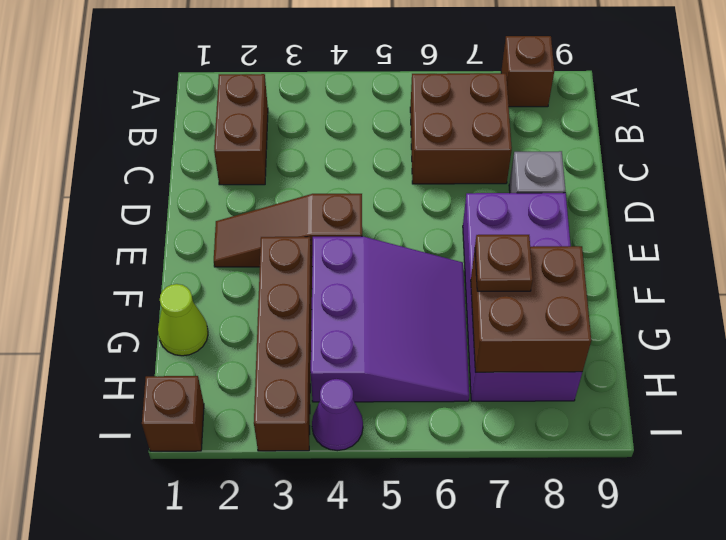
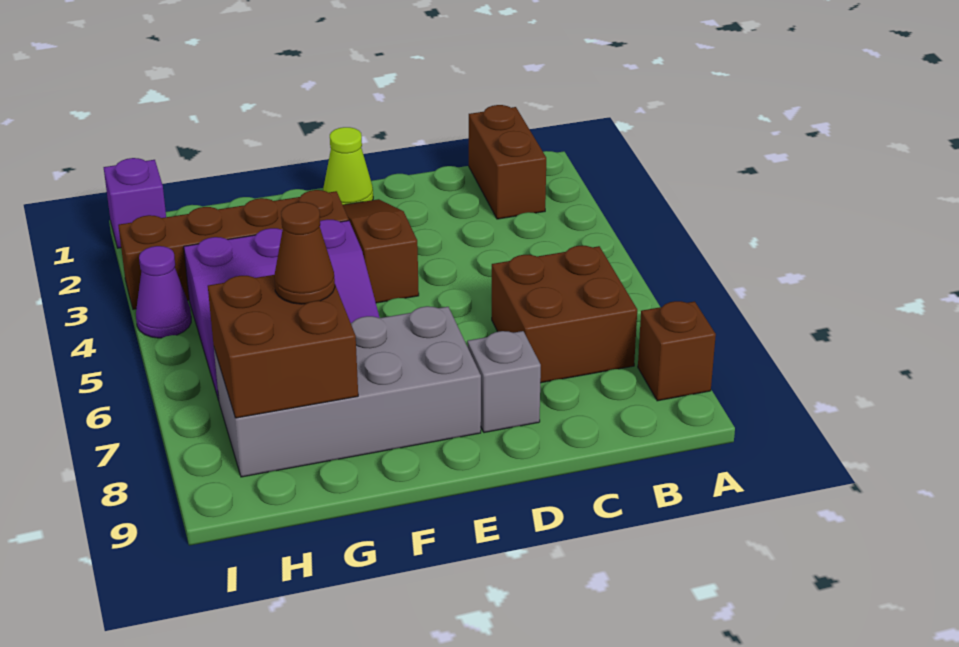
brown brick B2:C2 level 1 -> brown brick B1:B2 level 1
purple brick E7:H8 level 1 -> grey brick E7:H8 level 1
lime cone G1 level 1 -> lime cone E1 level 1
brown plate G7 level 3 -> brown cone G7 level 3
brown brick I1 level 1 -> purple brick I1 level 1

